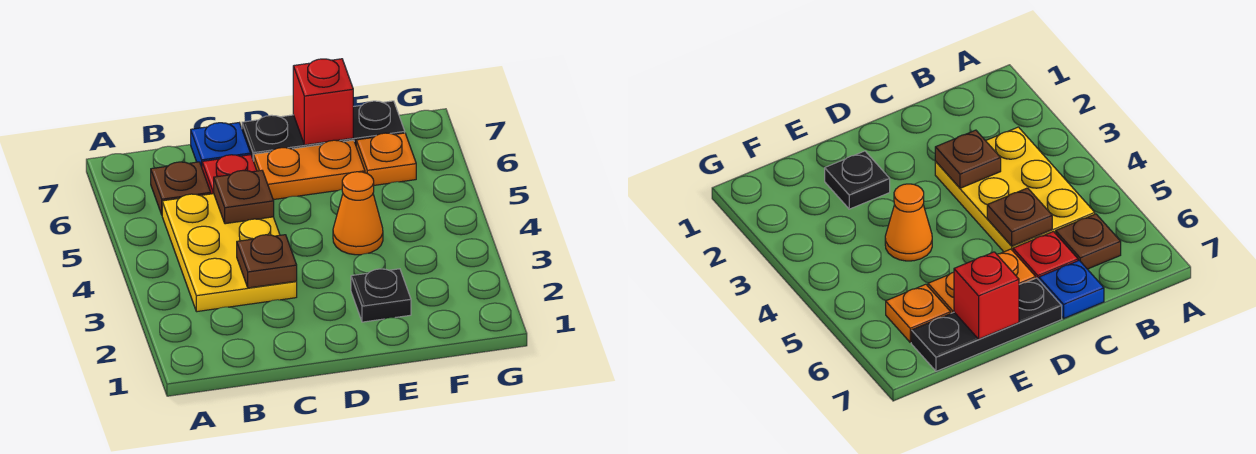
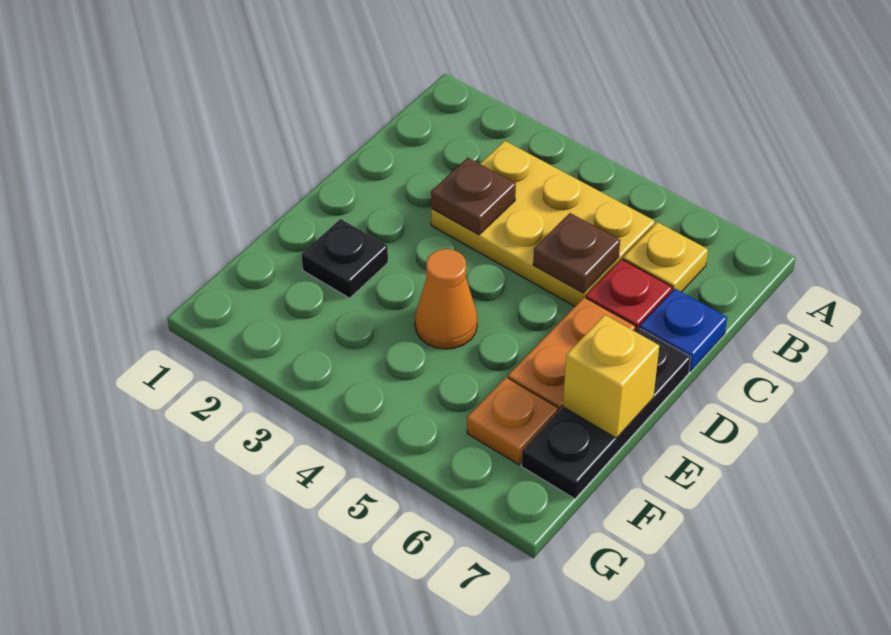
brown plate B6 level 1 -> yellow plate B6 level 1
red brick E7 level 2 -> yellow brick E7 level 2

